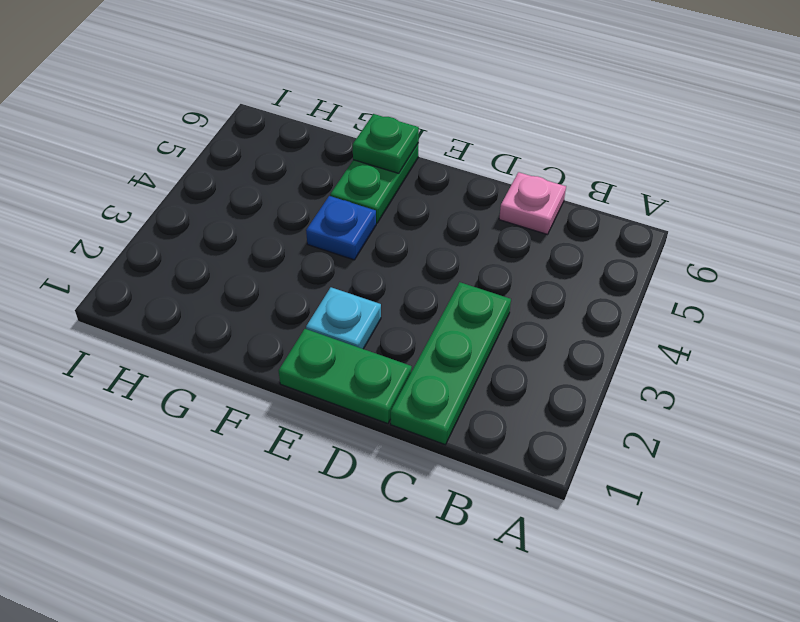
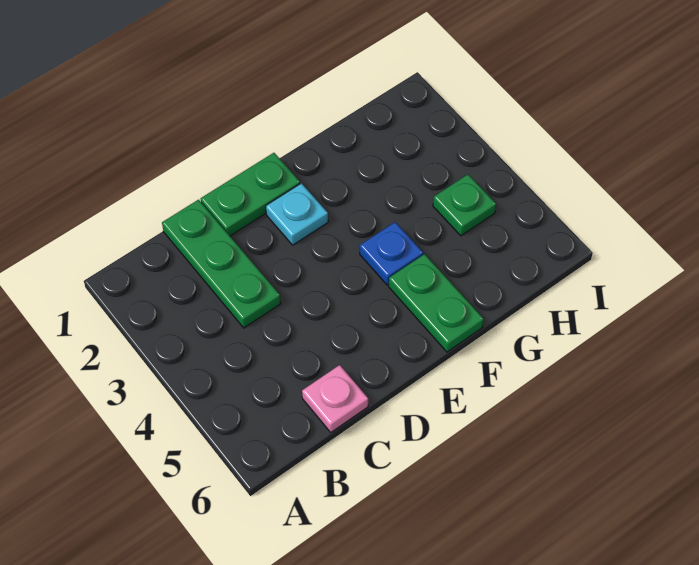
green plate F6 level 2 -> green plate H4 level 1

